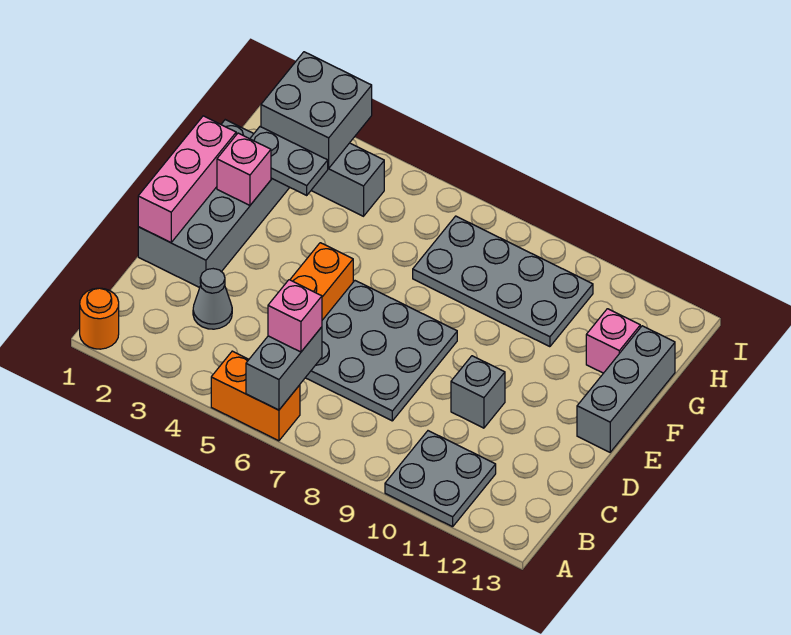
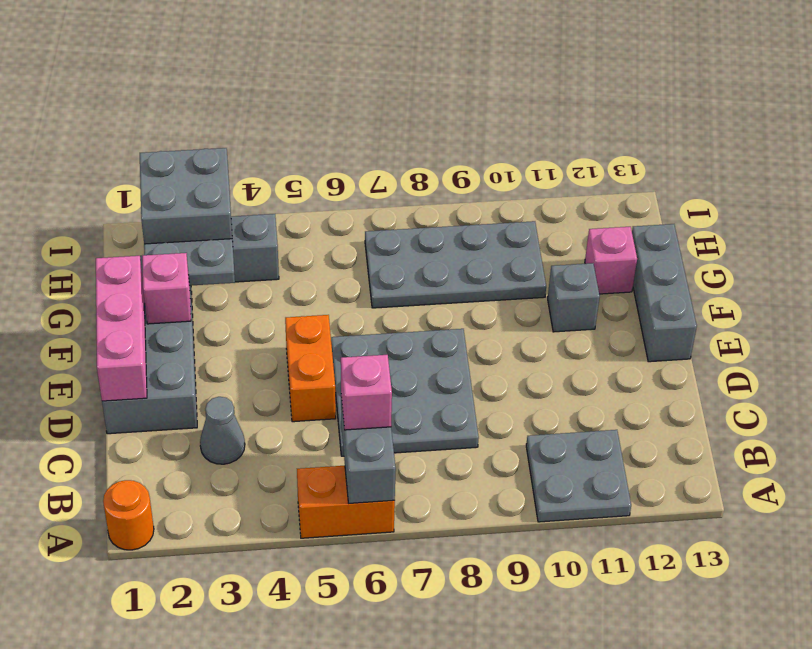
grey brick D10 level 1 -> grey brick F11 level 1

